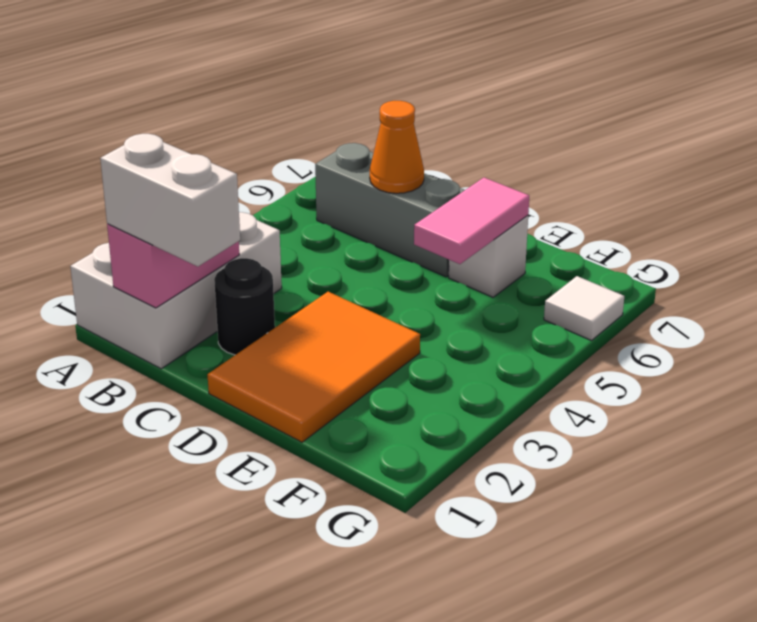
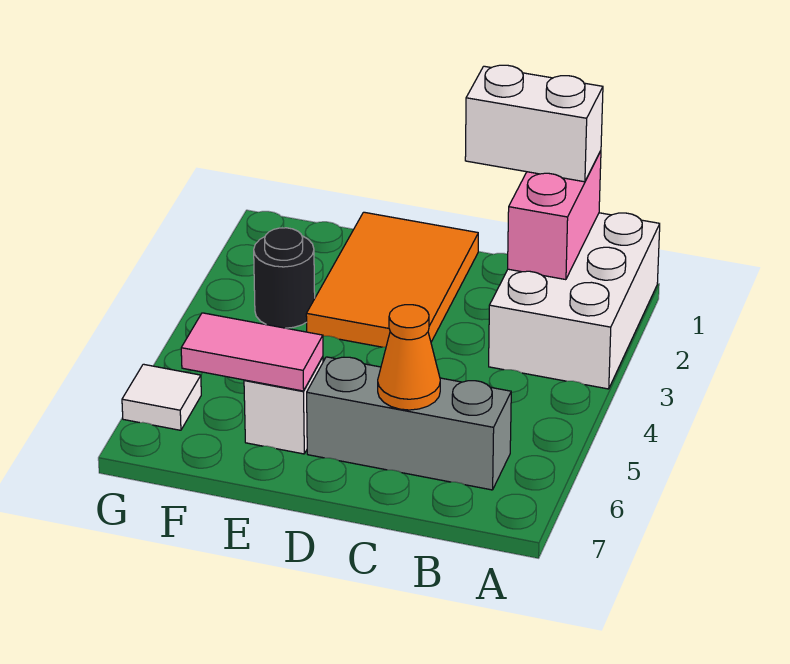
black round brick C2 level 1 -> black round brick F3 level 1
pink tile E5:E6 level 2 -> pink tile E6:F6 level 2

